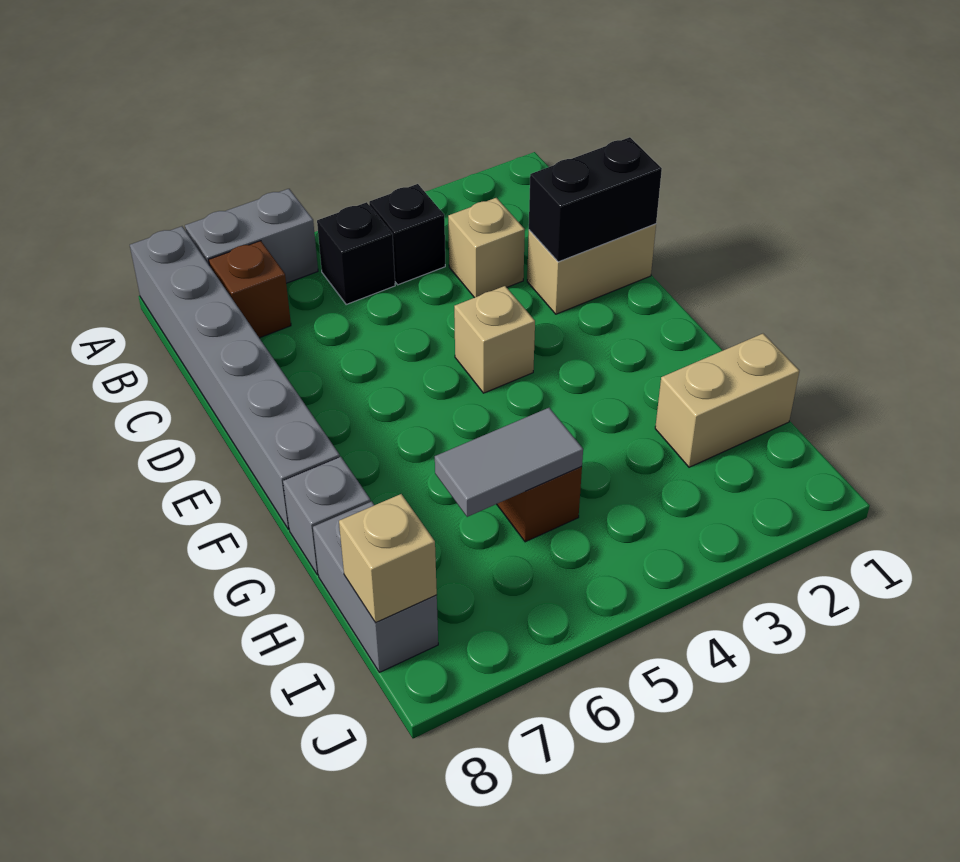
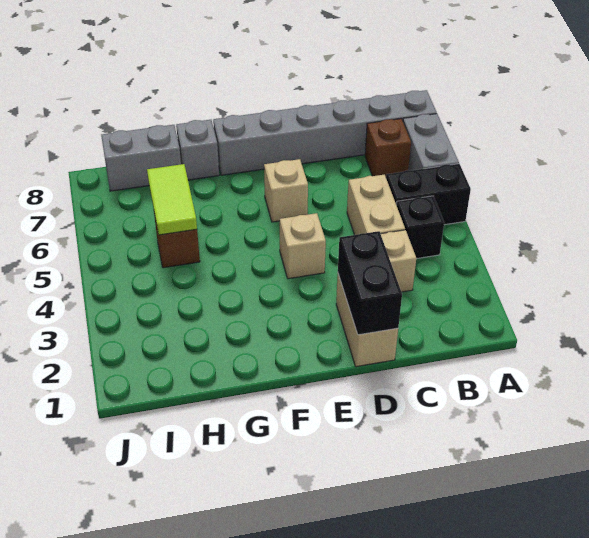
black brick B5 level 1 -> black brick A5:B5 level 1
tan brick H1:H2 level 1 -> tan brick C4:C5 level 1
grey tile H5:H6 level 2 -> lime tile H5:H6 level 2
tan brick I8 level 2 -> tan brick E6 level 1

